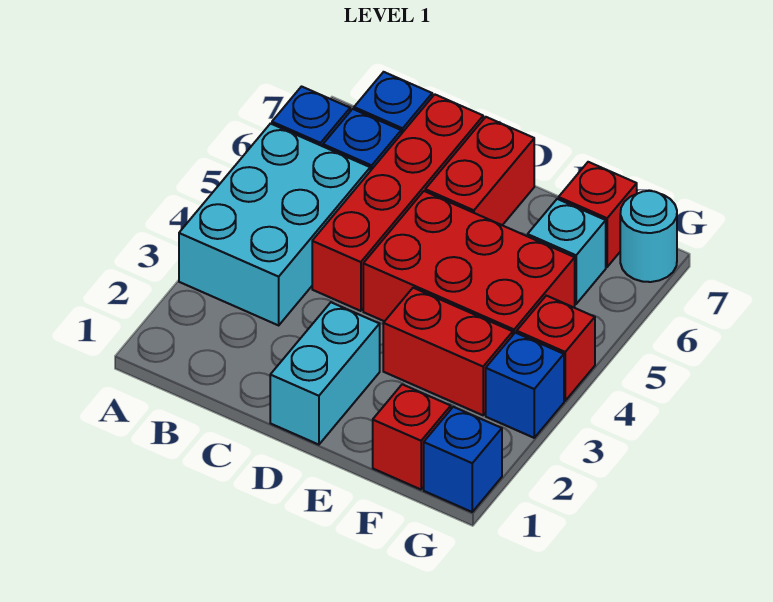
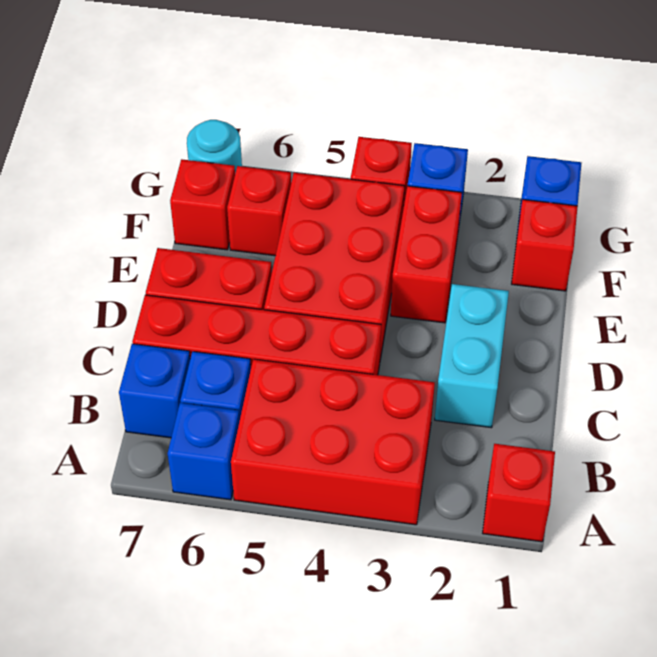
none -> red brick A1 level 1
cyan brick A3:B5 level 1 -> red brick A3:B5 level 1
cyan brick D1:D2 level 1 -> cyan brick C2:D2 level 1
cyan brick F6 level 1 -> red brick F6 level 1

